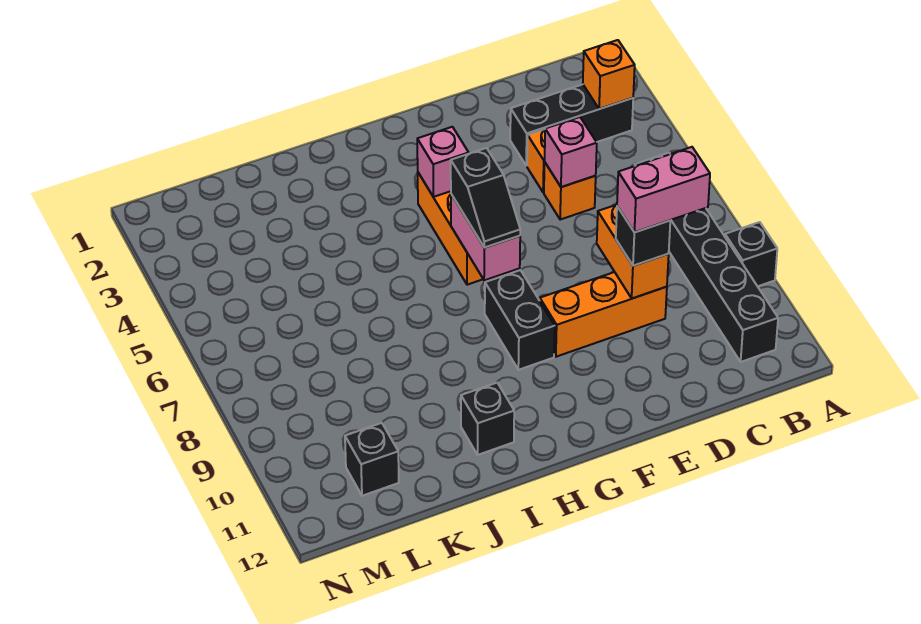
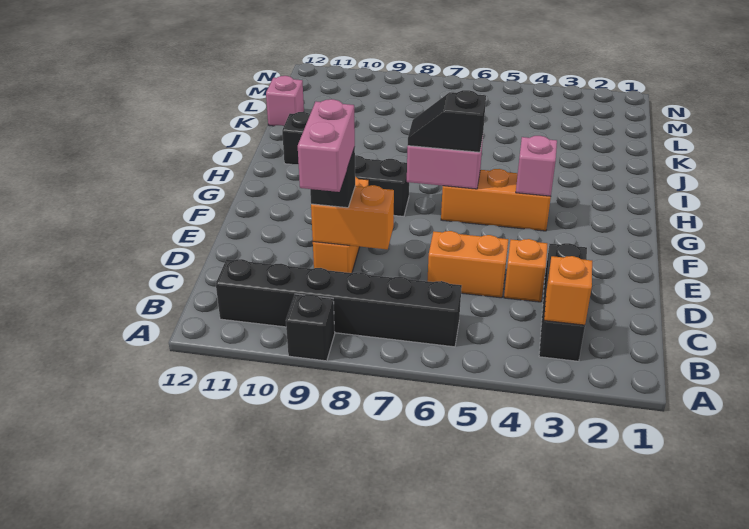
orange brick D5 level 1 -> orange brick D5:D6 level 1
pink brick D5 level 2 -> pink brick K12 level 1
black brick L11 level 1 -> none

